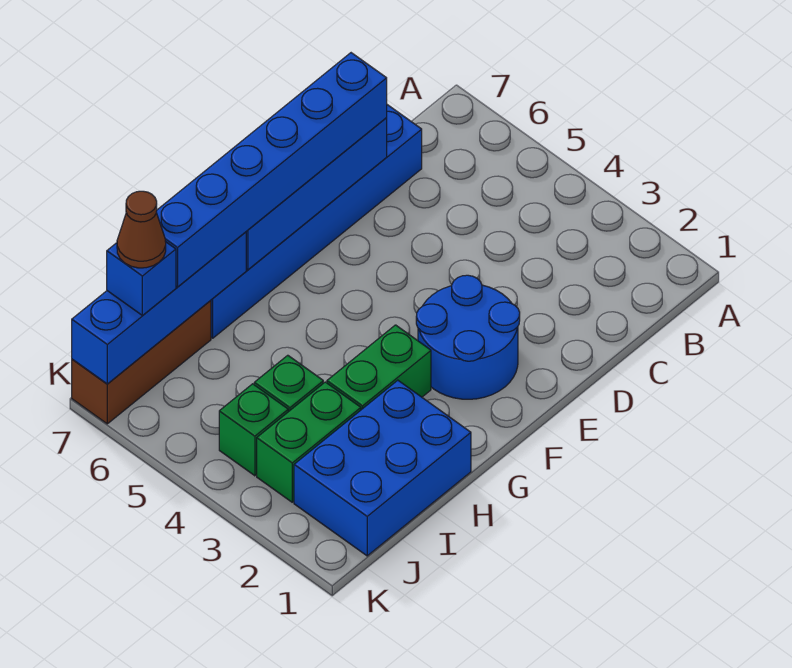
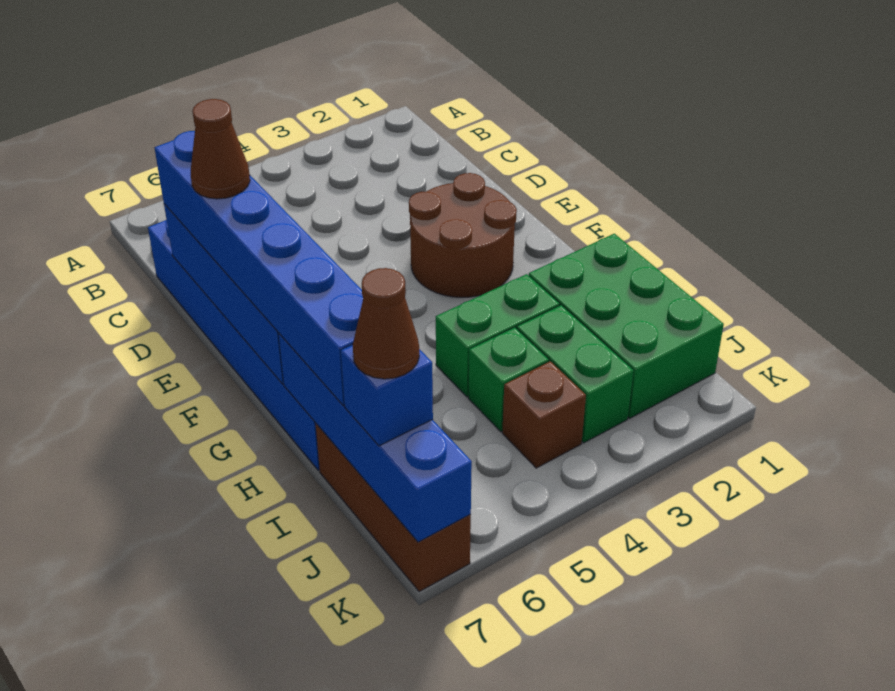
blue round brick E2:F3 level 1 -> brown round brick E2:F3 level 1
none -> brown cone E7 level 4
green brick G3:H3 level 1 -> green brick H3:H4 level 1
blue brick H1:J2 level 1 -> green brick H1:J2 level 1
green brick J4 level 1 -> brown brick J4 level 1

